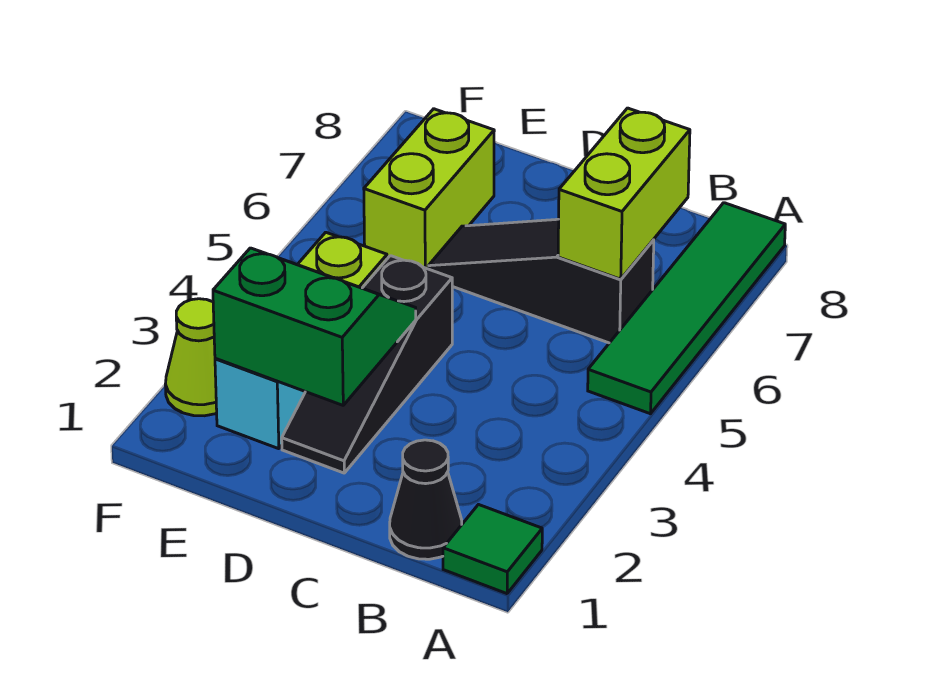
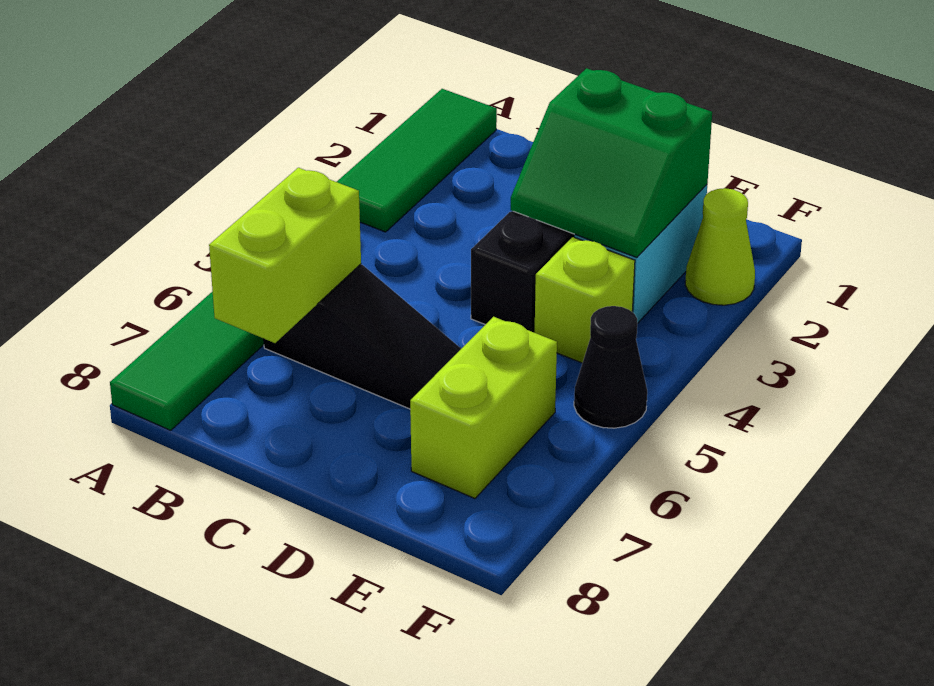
green tile A1 level 1 -> green tile A1:A3 level 1
black cone B1 level 1 -> black cone F5 level 1

